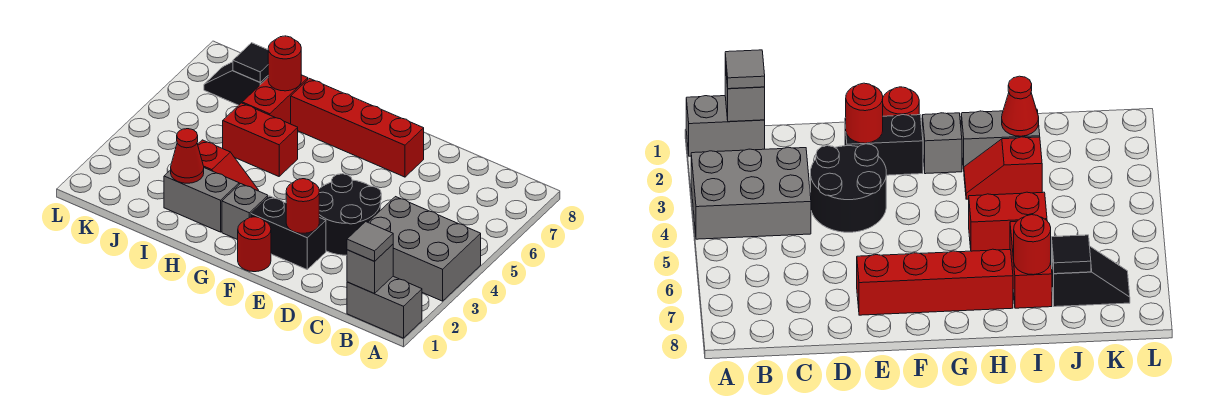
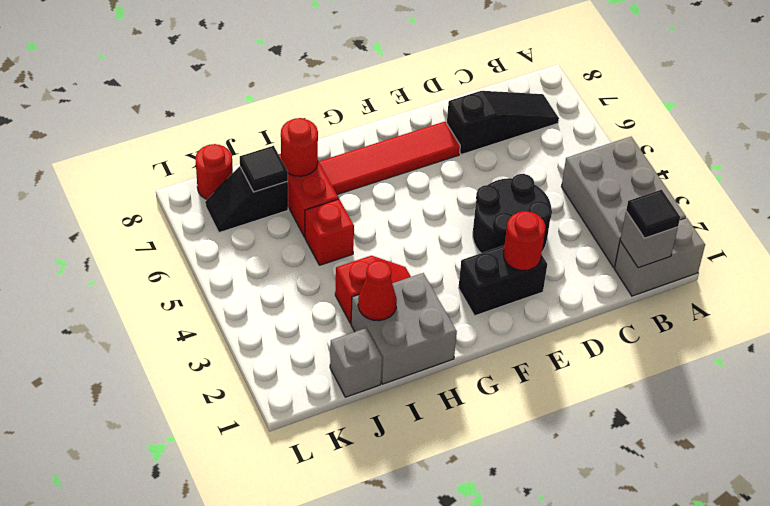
grey brick A3:C4 level 1 -> grey brick A2:B4 level 1
grey tile B1 level 3 -> black tile B1 level 3
none -> black slope B7:D7 level 1 top D
red brick E7:H7 level 1 -> red tile E7:H7 level 1
red round brick F1 level 1 -> red round brick K8 level 1
grey brick G2 level 1 -> grey brick J1 level 1
grey brick H2:I2 level 1 -> grey brick H1:I2 level 1
red brick H5:I5 level 1 -> red brick I5 level 1

